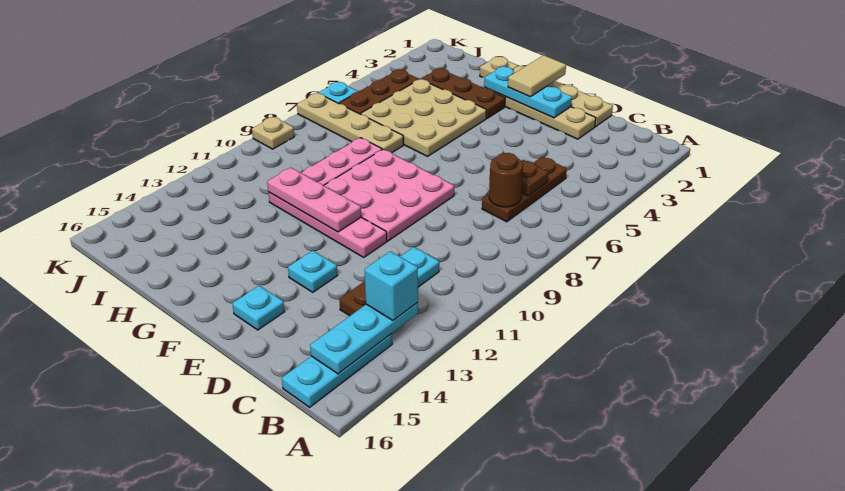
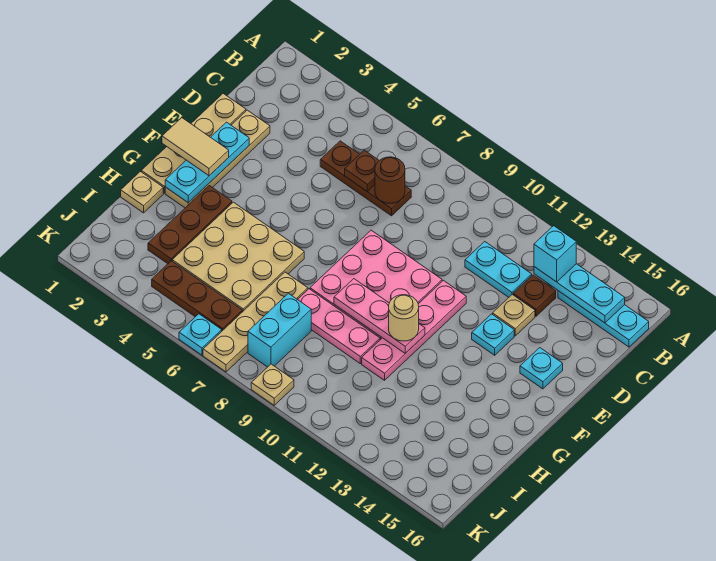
none -> tan plate D13 level 1
pink plate F11:H11 level 2 -> pink plate G9:G11 level 2
none -> tan round brick G11 level 3
none -> cyan brick I8:J8 level 1

